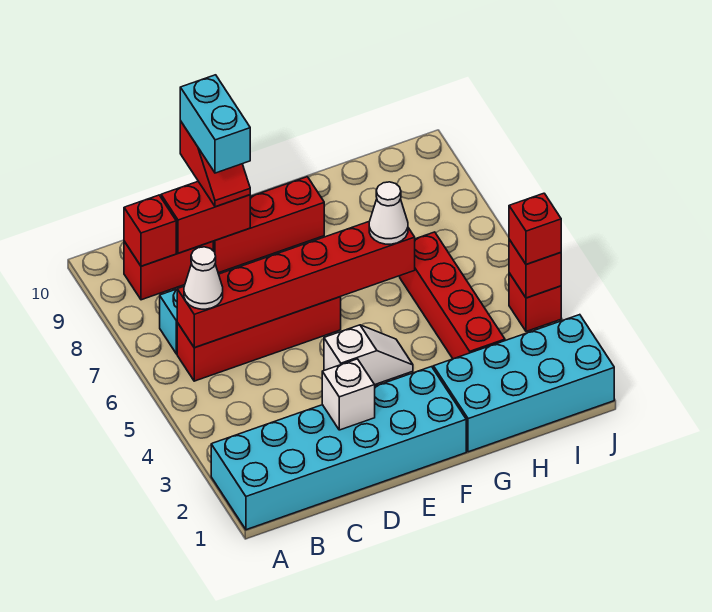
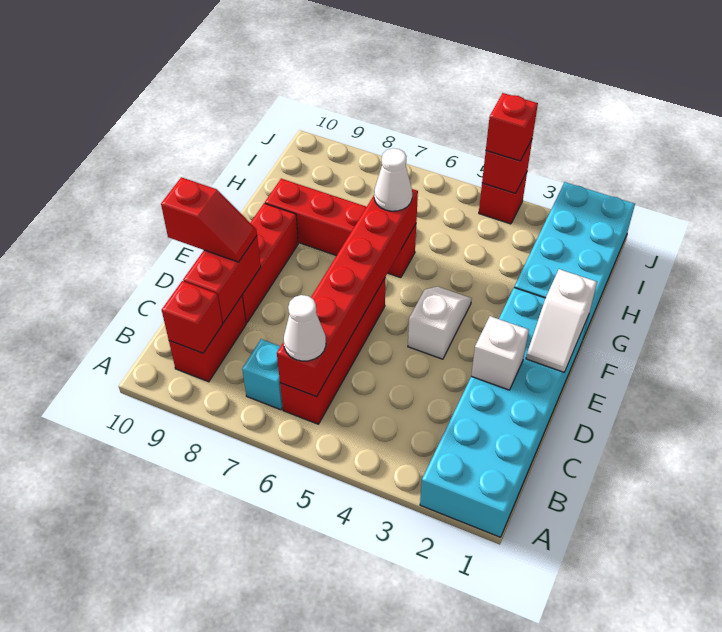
cyan brick D9:D10 level 4 -> none
none -> white slope E1:F1 level 2 top F
red brick H3:H6 level 1 -> red brick G6:G9 level 1

